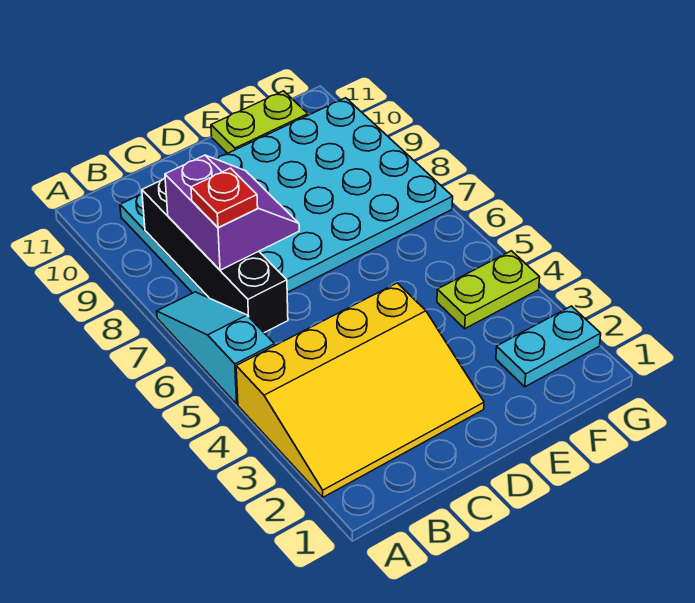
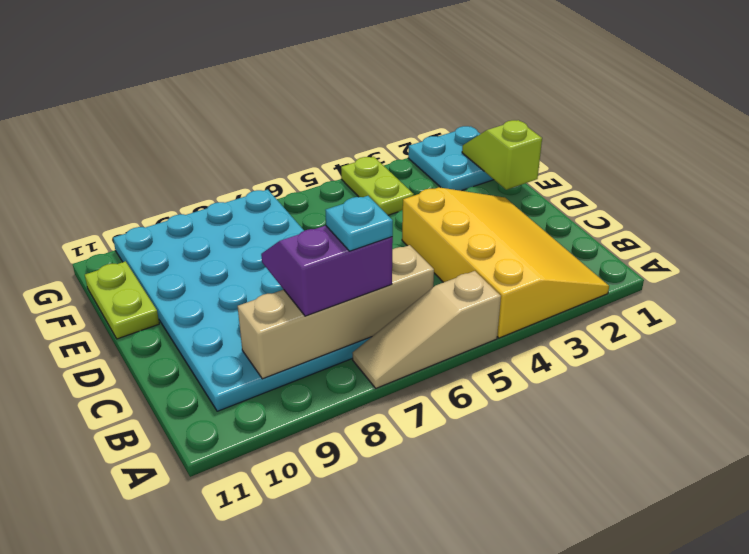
cyan slope A5:A7 level 1 top 5 -> tan slope A5:A7 level 1 top 5
black brick B6:B9 level 2 -> tan brick B6:B9 level 2
red plate B7 level 4 -> cyan plate B7 level 4
none -> lime slope E1:F1 level 2 top E
cyan plate F2:G2 level 1 -> cyan plate F1:G2 level 1

